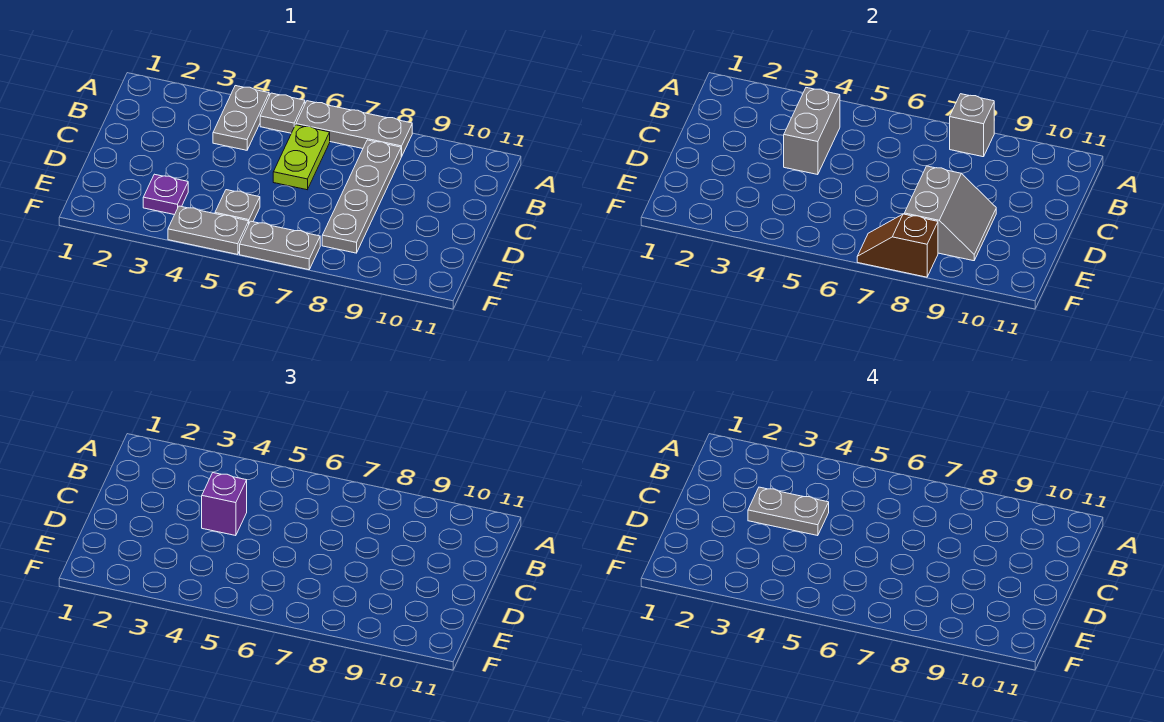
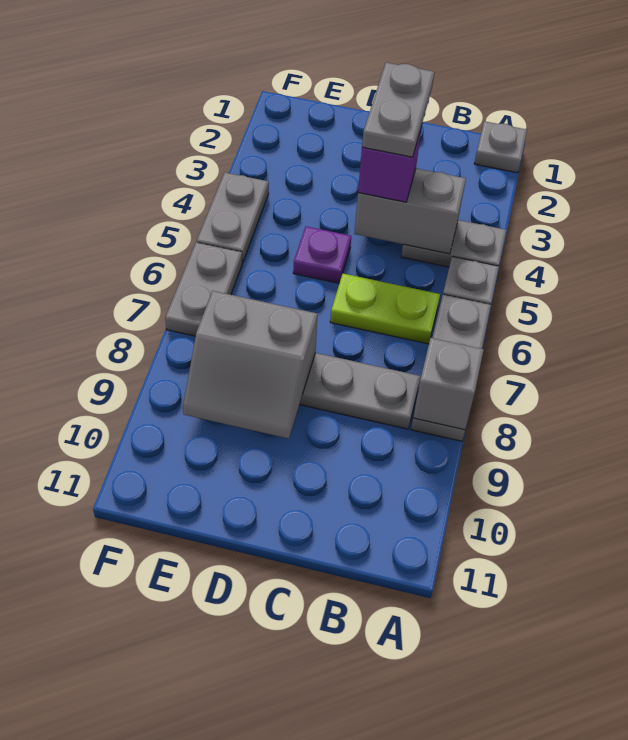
purple plate E3 level 1 -> purple plate D5 level 1
grey plate E5 level 1 -> grey plate A1 level 1
brown slope F7:F8 level 2 top 8 -> none

